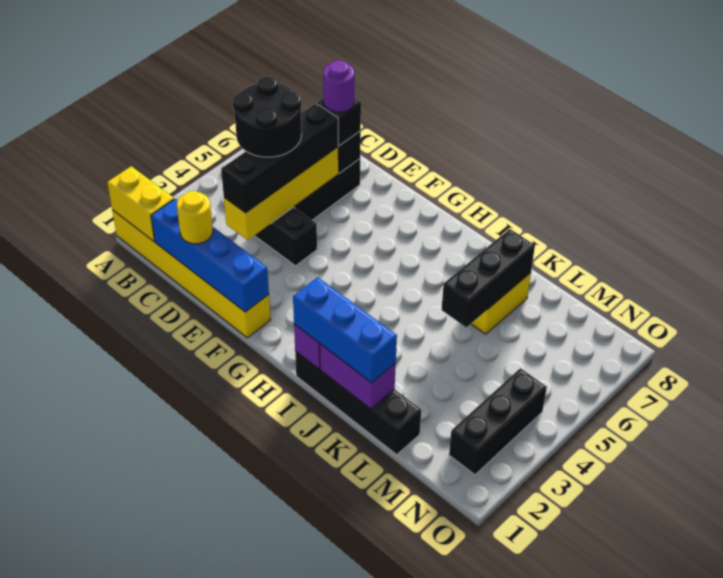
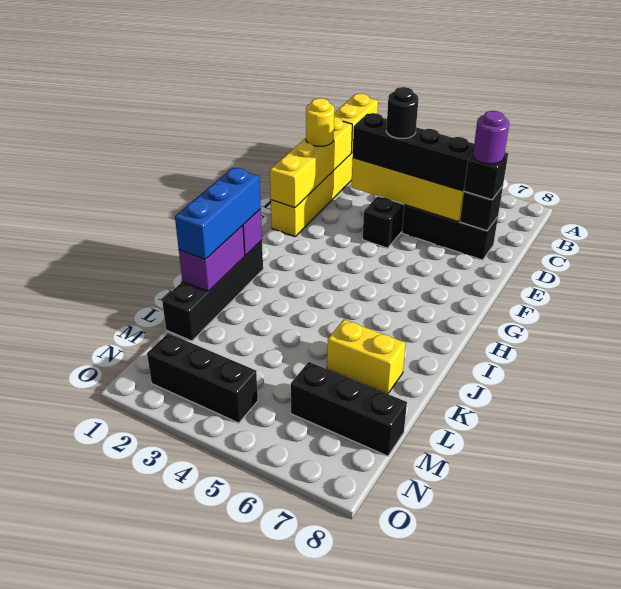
blue brick C1:F1 level 2 -> yellow brick C1:F1 level 2
black round brick C4:D5 level 4 -> black round brick D4 level 4
black brick K5:K7 level 2 -> black brick M6:M8 level 1

